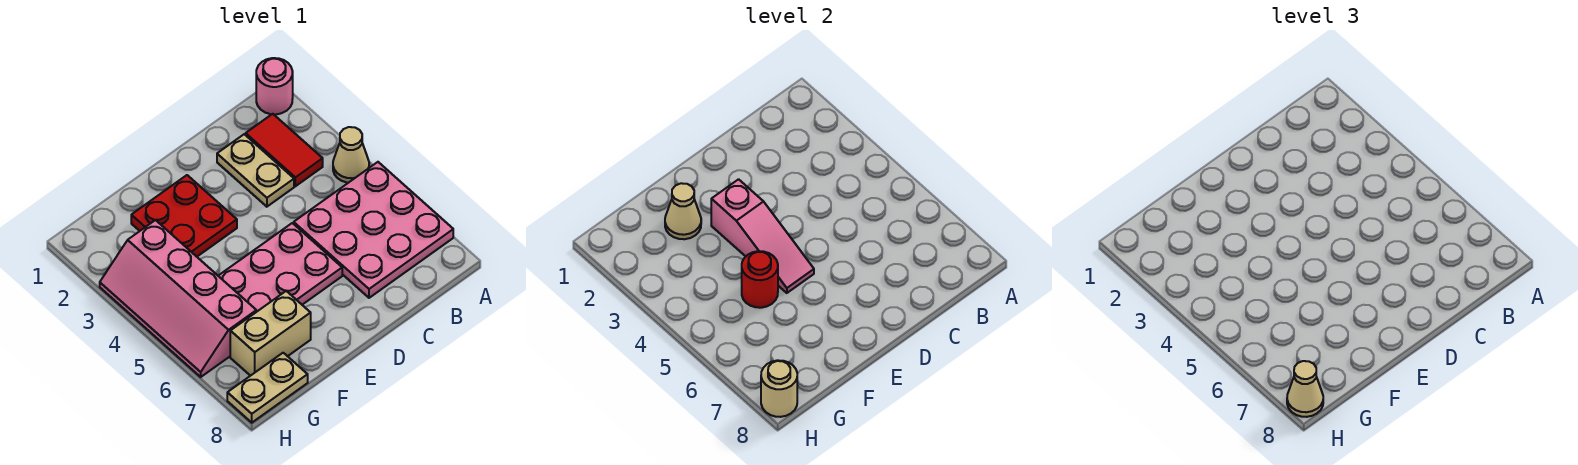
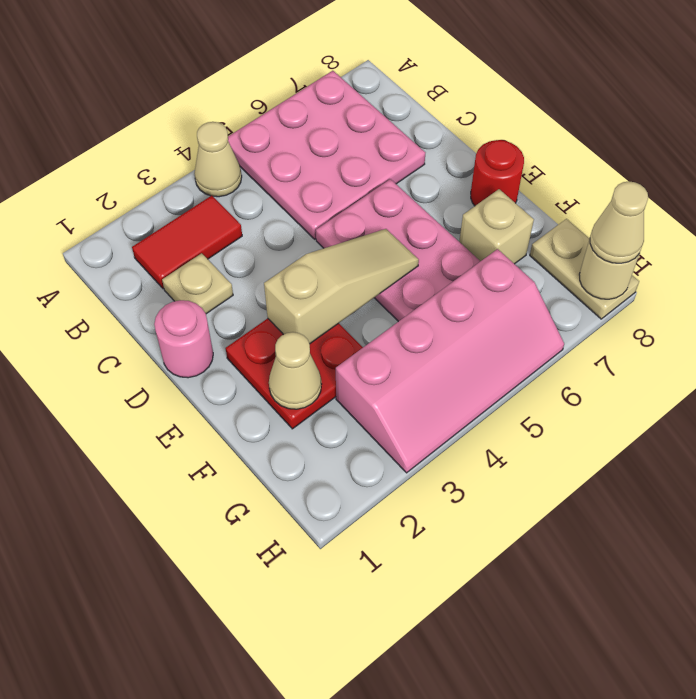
pink round brick A1 level 1 -> pink round brick D1 level 1
tan plate C2:C3 level 1 -> tan plate C2 level 1
pink slope E3:E5 level 2 top 3 -> tan slope E3:E5 level 2 top 3
red round brick F5 level 2 -> red round brick E8 level 1
tan brick F7:G7 level 1 -> tan brick F7 level 1

